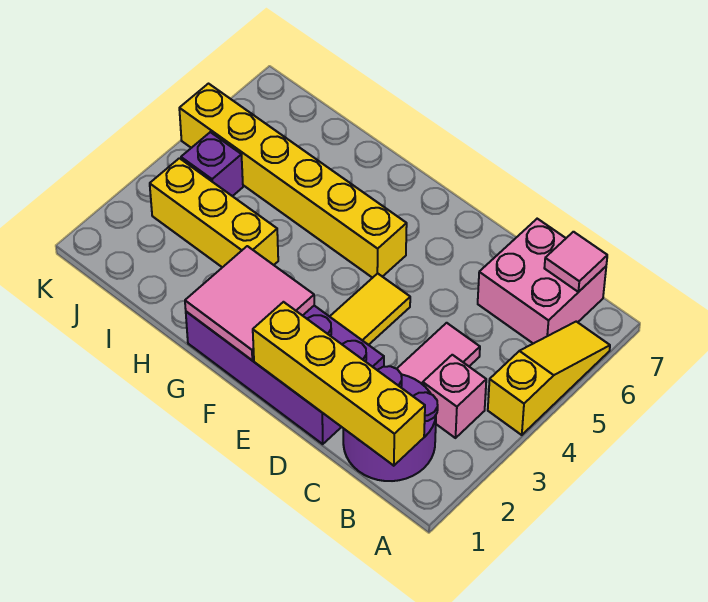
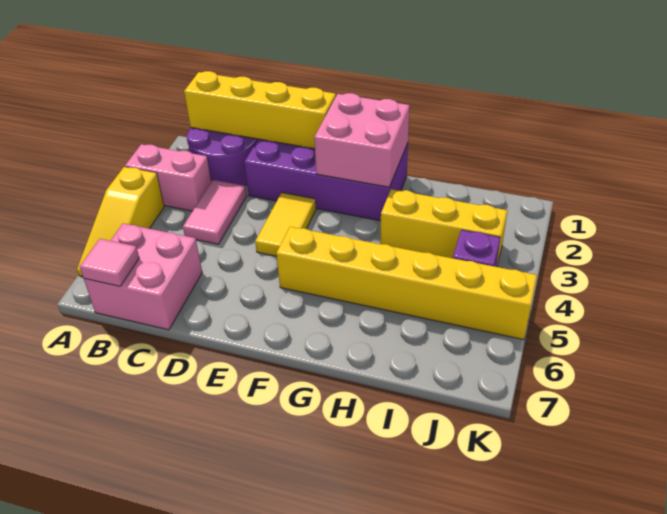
pink brick B3 level 1 -> pink brick A3:B3 level 1
pink tile F1:G2 level 2 -> pink brick F1:G2 level 2

